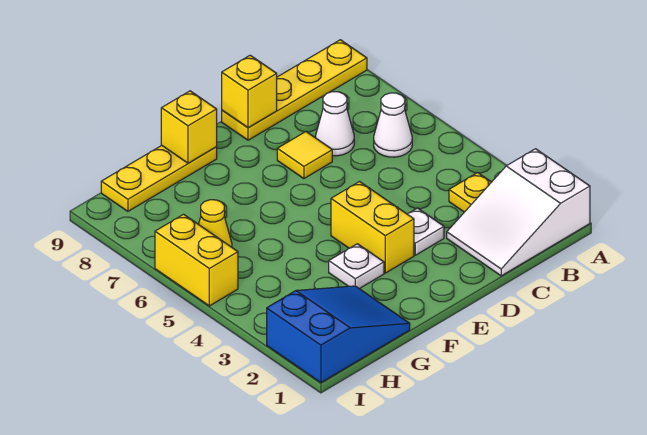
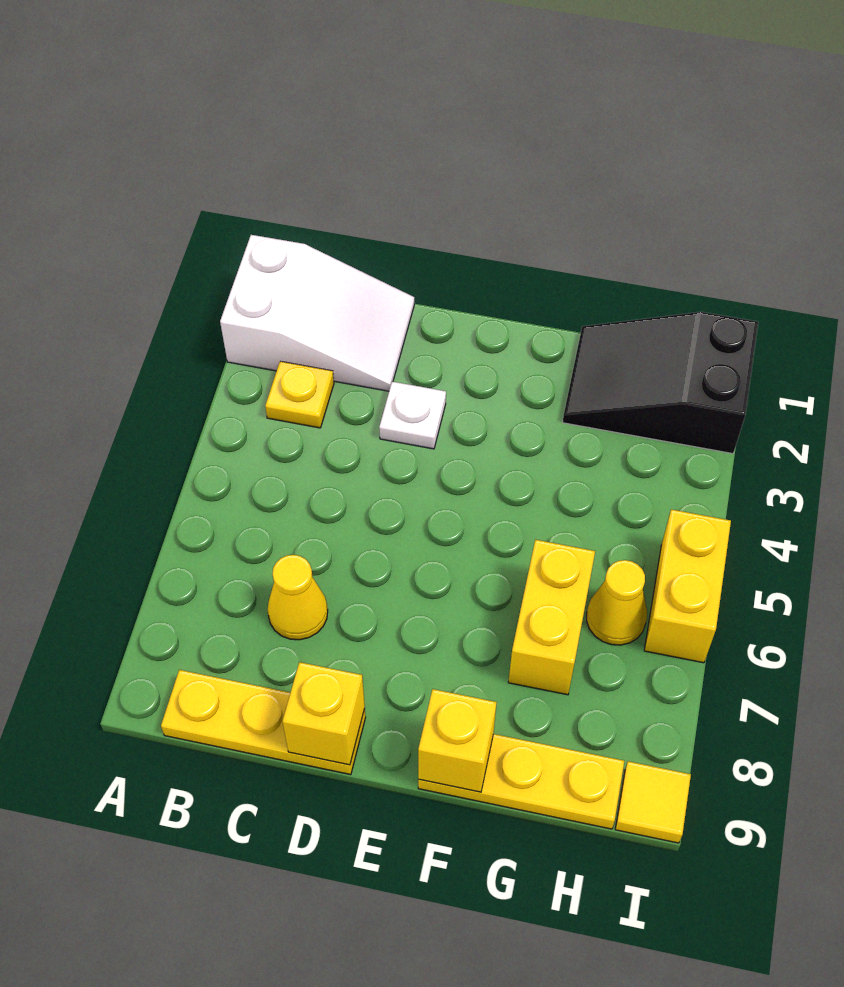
yellow plate A9:D9 level 1 -> yellow plate B9:D9 level 1
white cone B6 level 1 -> none
white cone C7 level 1 -> yellow cone C7 level 1
yellow tile D7 level 1 -> yellow tile I9 level 1
yellow brick E3:E4 level 1 -> yellow brick G6:G7 level 1
white plate F3 level 1 -> none
blue slope G1:I2 level 1 top I -> black slope G1:I2 level 1 top I

